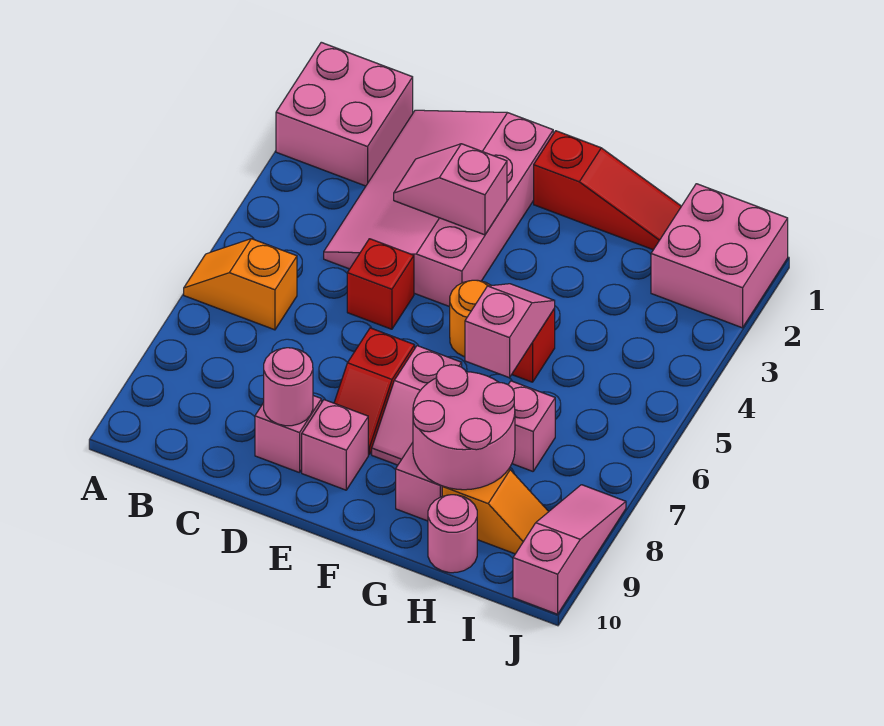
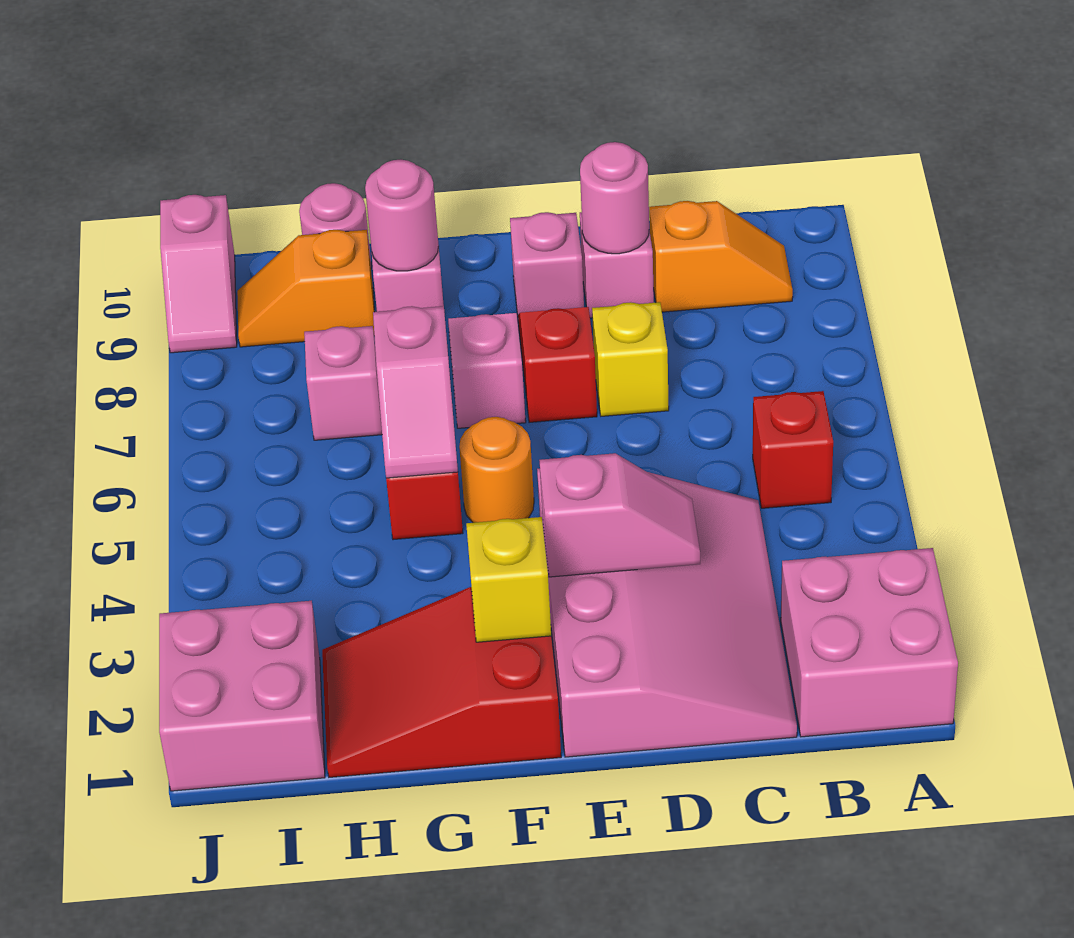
orange slope A6:B6 level 1 top B -> orange slope B9:C9 level 1 top C
red brick D5 level 1 -> red brick B5 level 1
none -> yellow brick D7 level 1
red slope F1:H1 level 1 top F -> red slope F1:H2 level 1 top F
none -> yellow brick F2 level 2
pink round brick G8:H9 level 2 -> pink round brick G9 level 2
pink slope J8:J10 level 1 top 10 -> pink slope J9:J10 level 1 top 10

